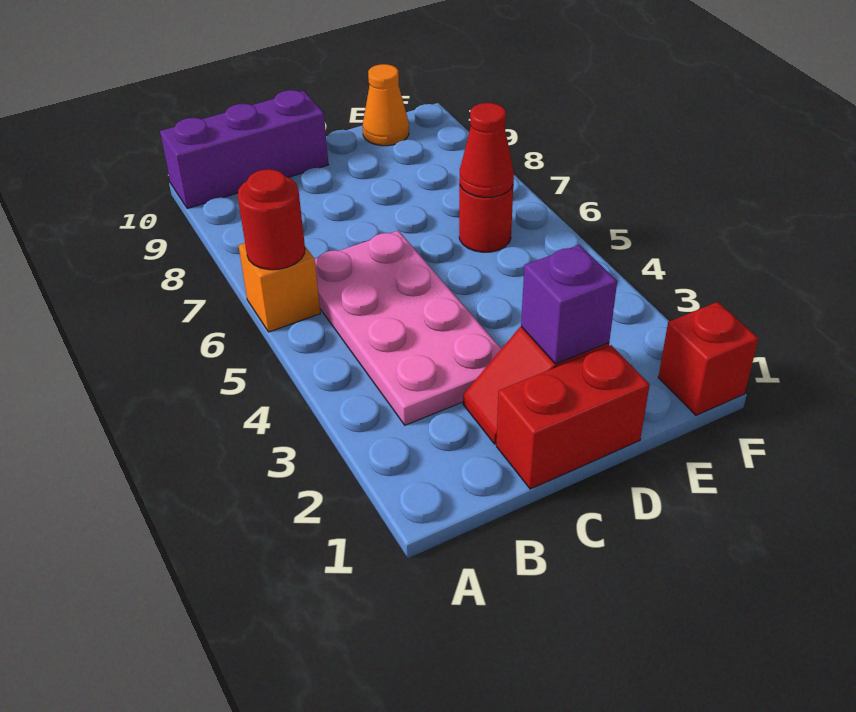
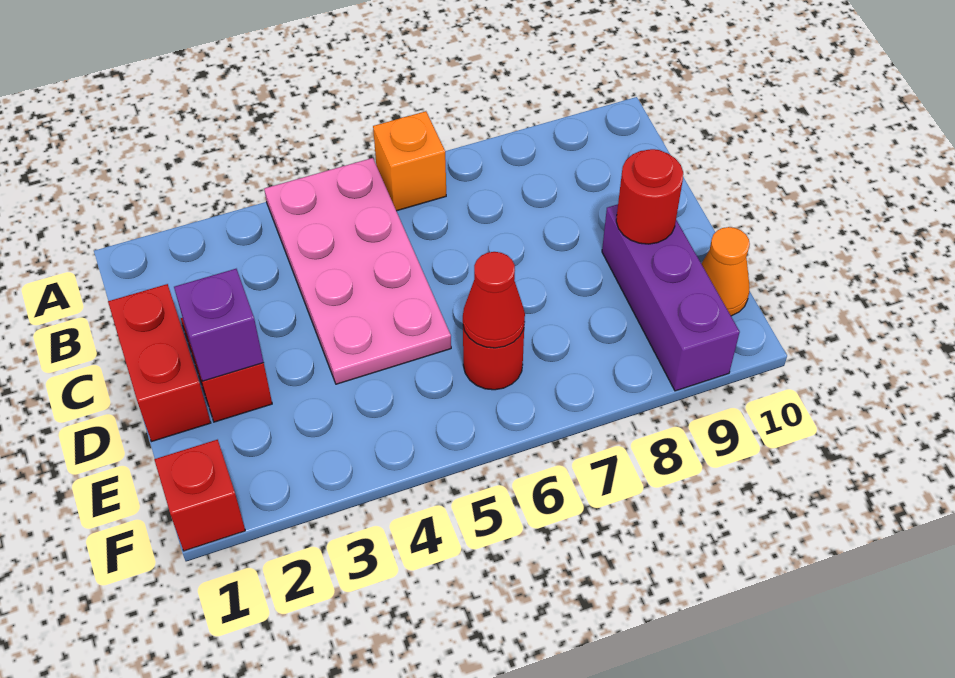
red round brick A6 level 2 -> red round brick D9 level 2
purple brick A10:C10 level 1 -> purple brick D9:F9 level 1
pink plate B3:C6 level 1 -> pink plate A4:D5 level 1

